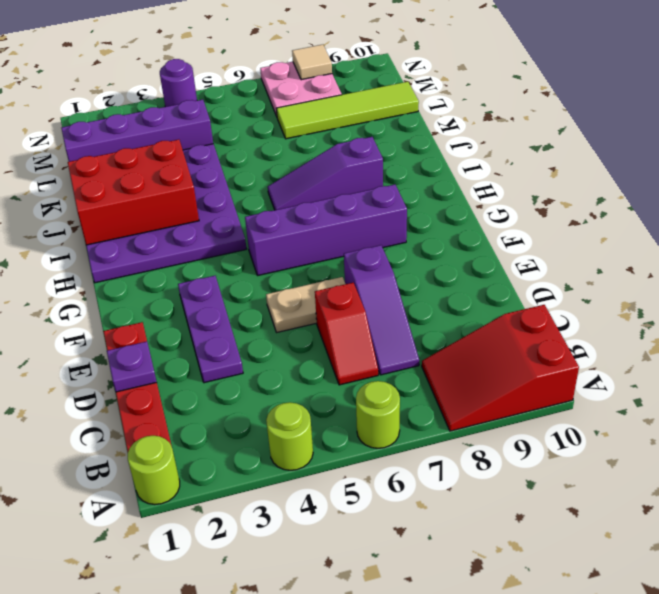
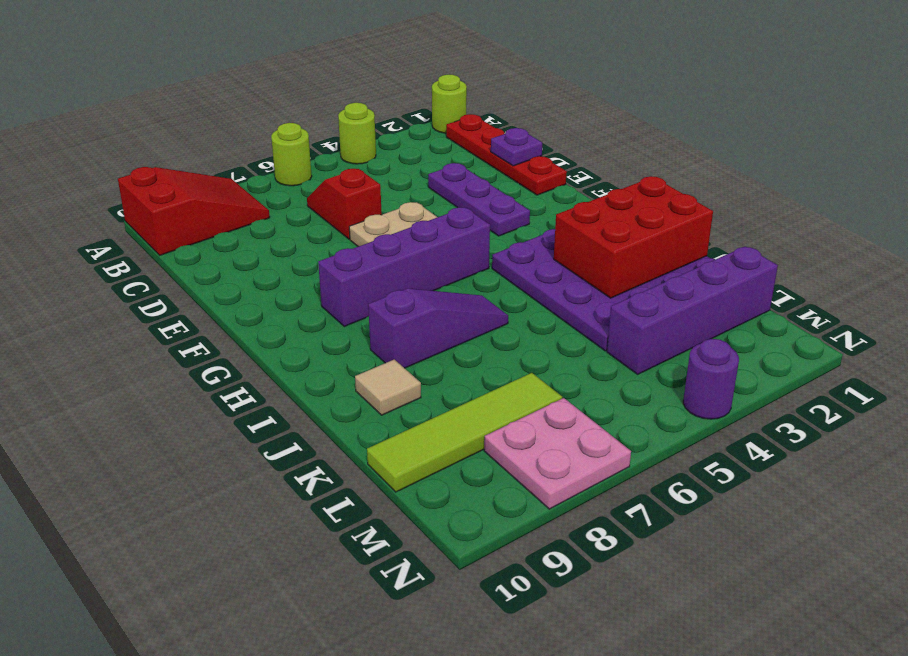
purple slope C7:E7 level 1 top E -> none
tan tile N8 level 2 -> tan tile J9 level 1

